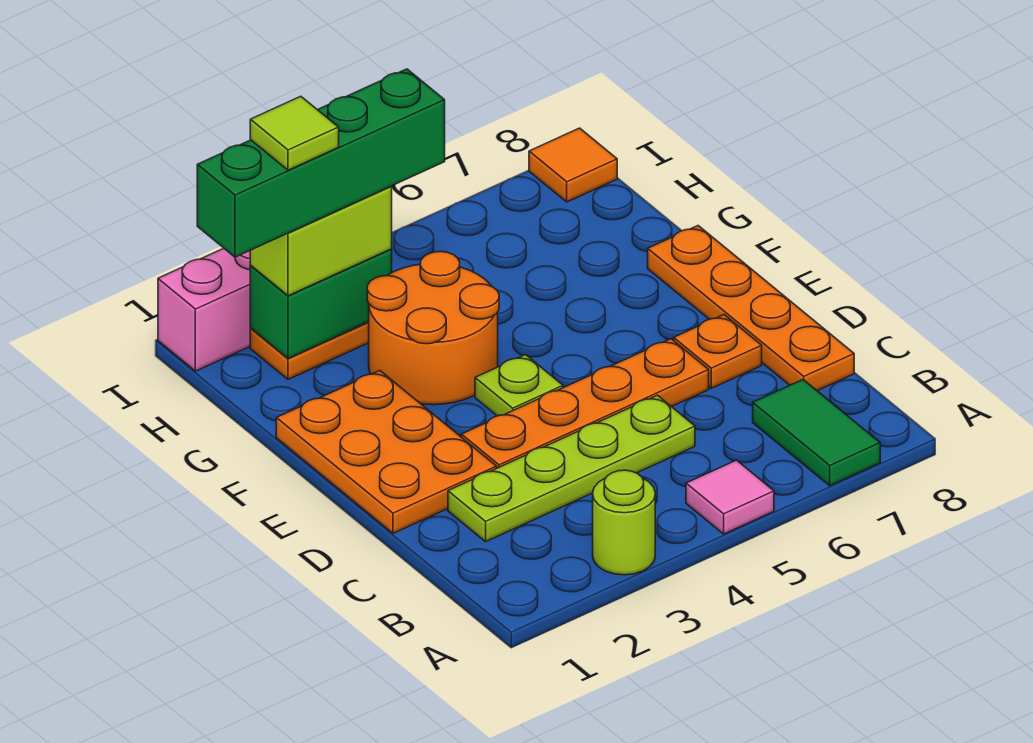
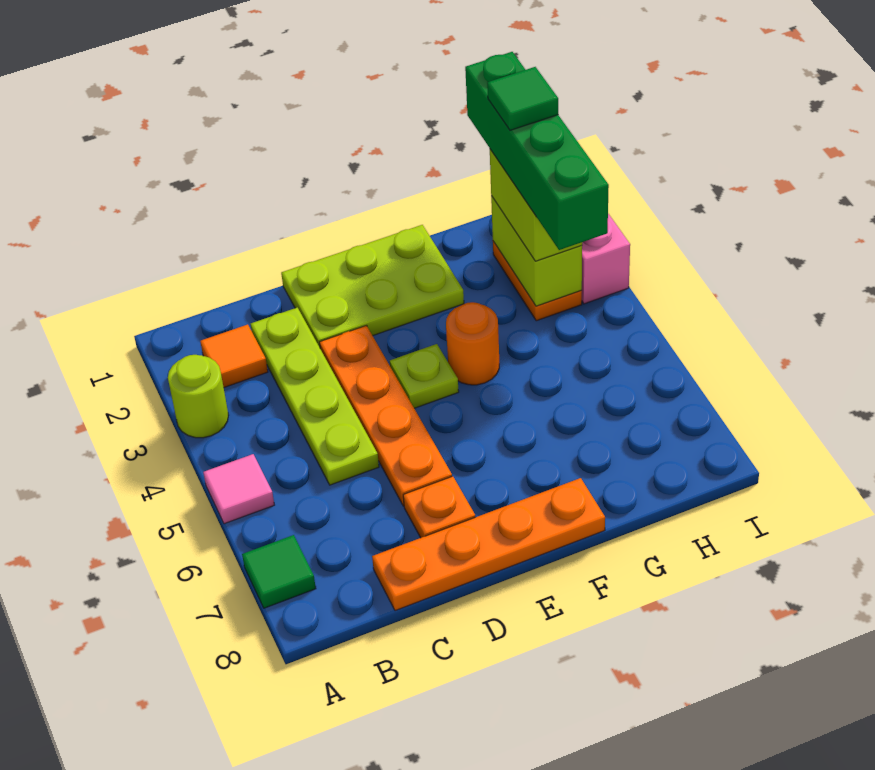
green tile A7:B7 level 1 -> green tile A7 level 1
orange plate D1:F2 level 1 -> lime plate D1:F2 level 1
orange round brick F3:G4 level 1 -> orange round brick F4 level 1
green brick H2:H3 level 2 -> lime brick H2:H3 level 2
lime tile H2 level 5 -> green tile H2 level 5
orange tile I8 level 1 -> orange tile B2 level 1

